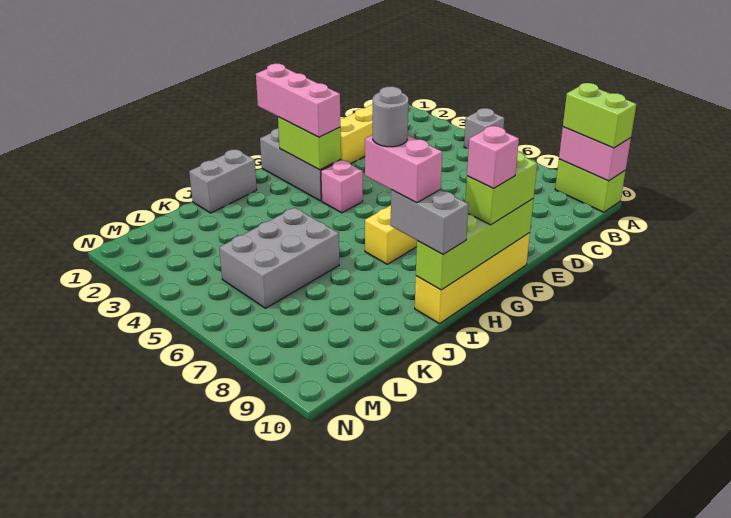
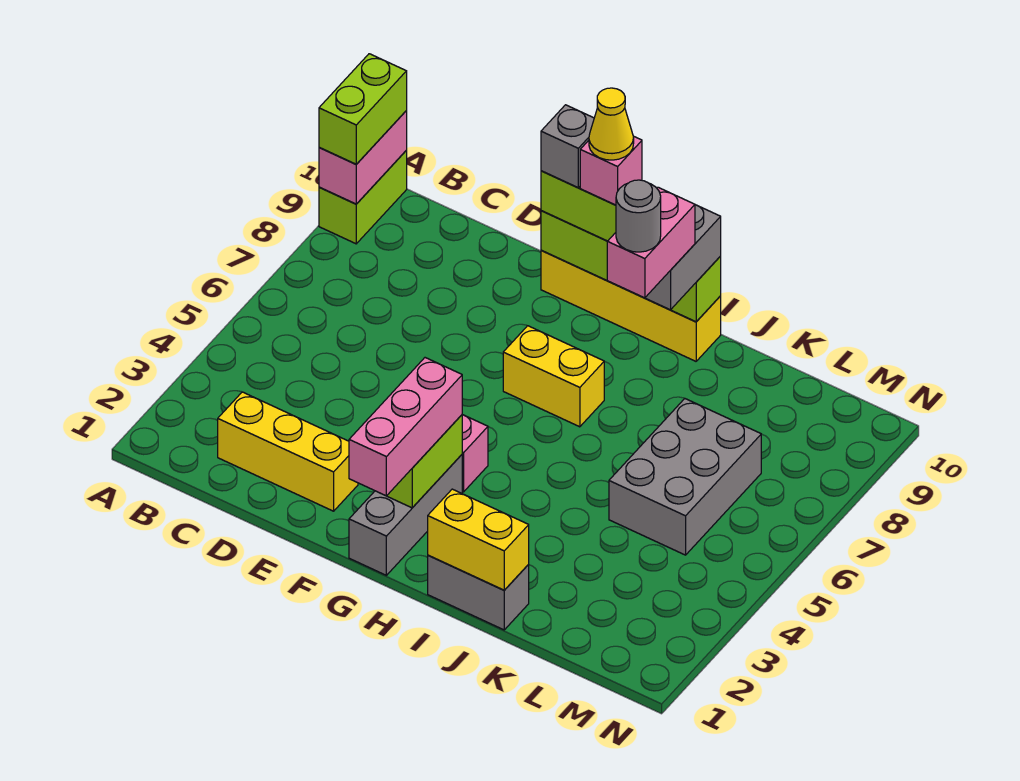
grey brick A5 level 1 -> grey brick F10 level 4
none -> yellow cone G10 level 5
none -> yellow brick I1:J1 level 2
grey brick J5:L6 level 1 -> grey brick K5:L7 level 1

